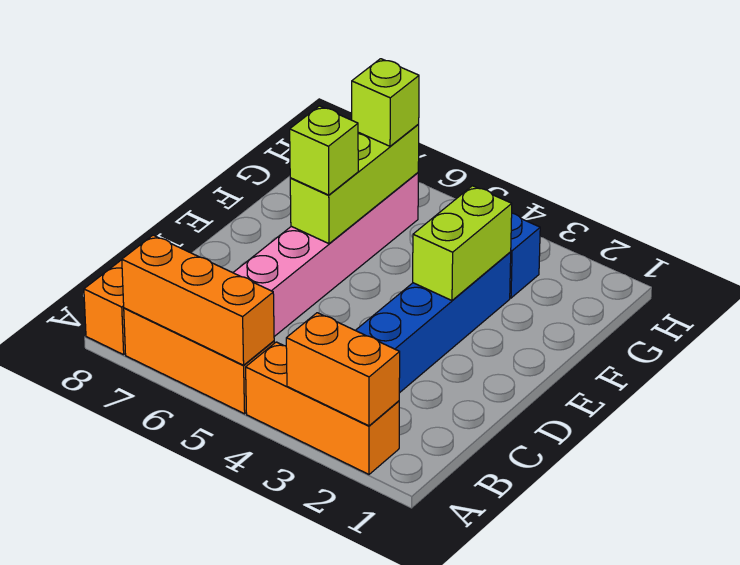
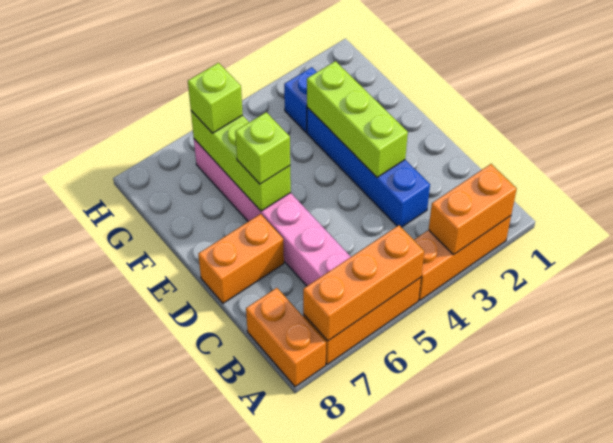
none -> orange brick D7:D8 level 1
lime brick E3:F3 level 2 -> lime brick D3:F3 level 2

